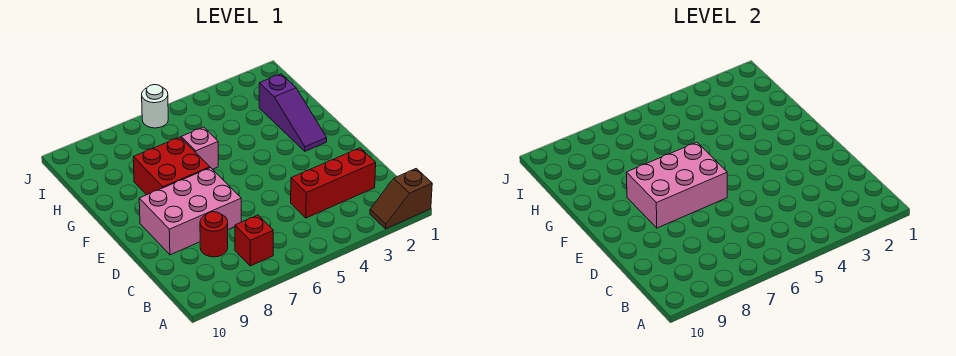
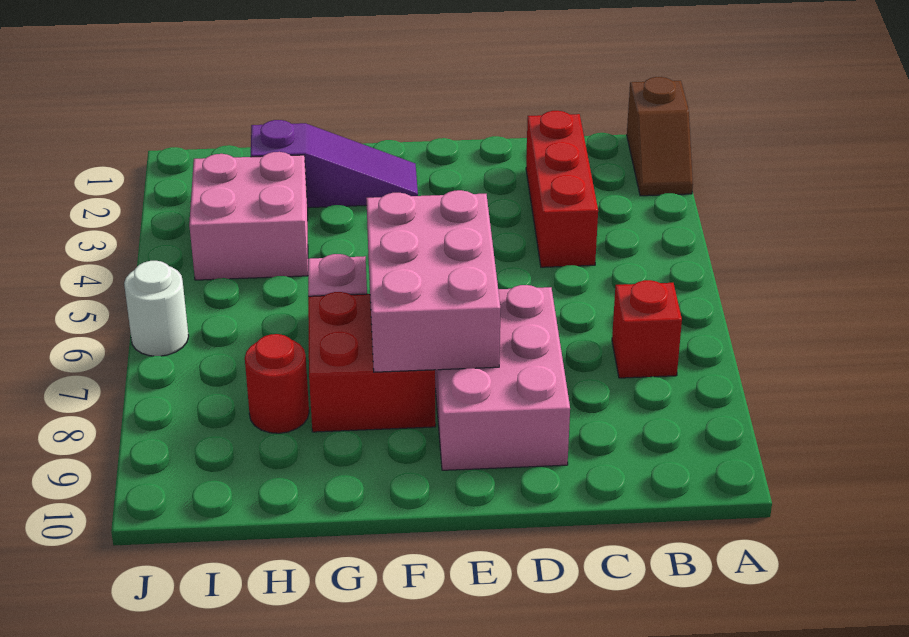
red round brick C8 level 1 -> red round brick H8 level 1
none -> pink brick H3:I4 level 1

